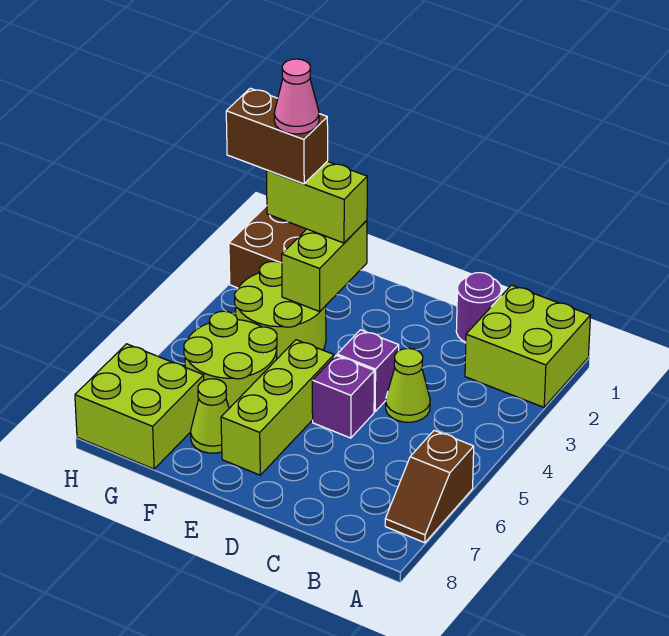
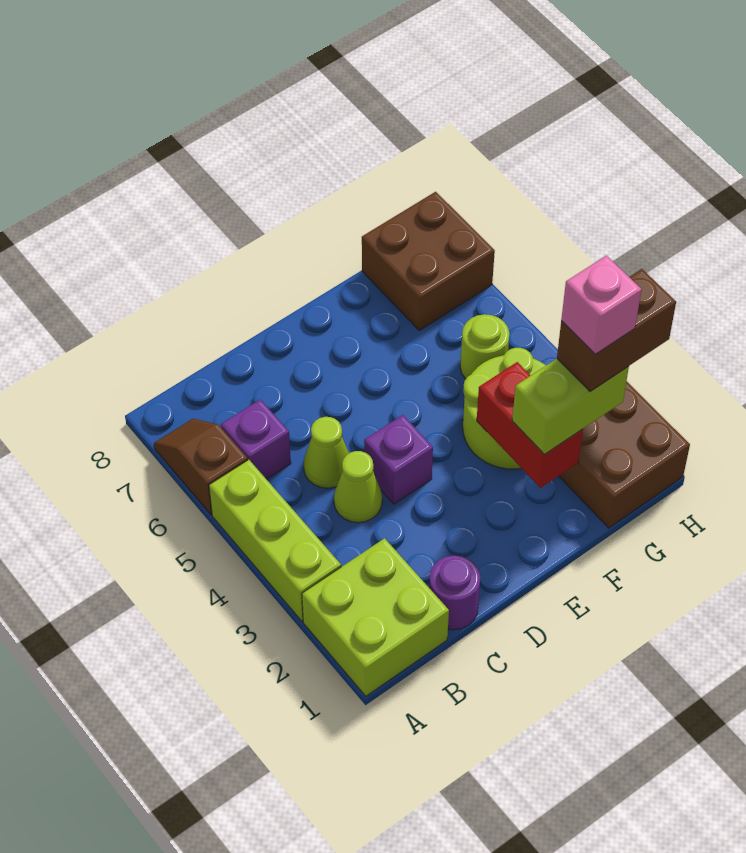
purple brick D5 level 1 -> purple brick B6 level 1
lime brick E5:E7 level 1 -> lime brick A3:A5 level 1
lime brick F2:F3 level 2 -> red brick F2:F3 level 2
lime round brick F5:G6 level 1 -> lime round brick G5 level 1
lime cone F7 level 1 -> lime cone C5 level 1
pink cone G2 level 5 -> pink brick G2 level 5
lime brick G7:H8 level 1 -> brown brick G7:H8 level 1

